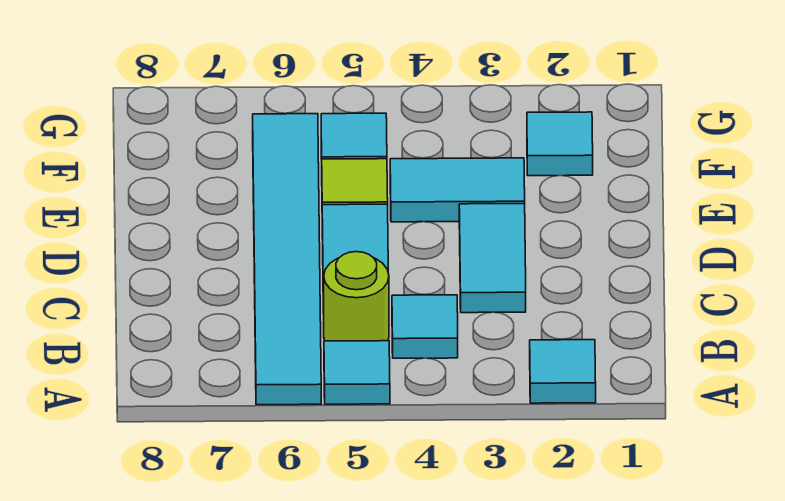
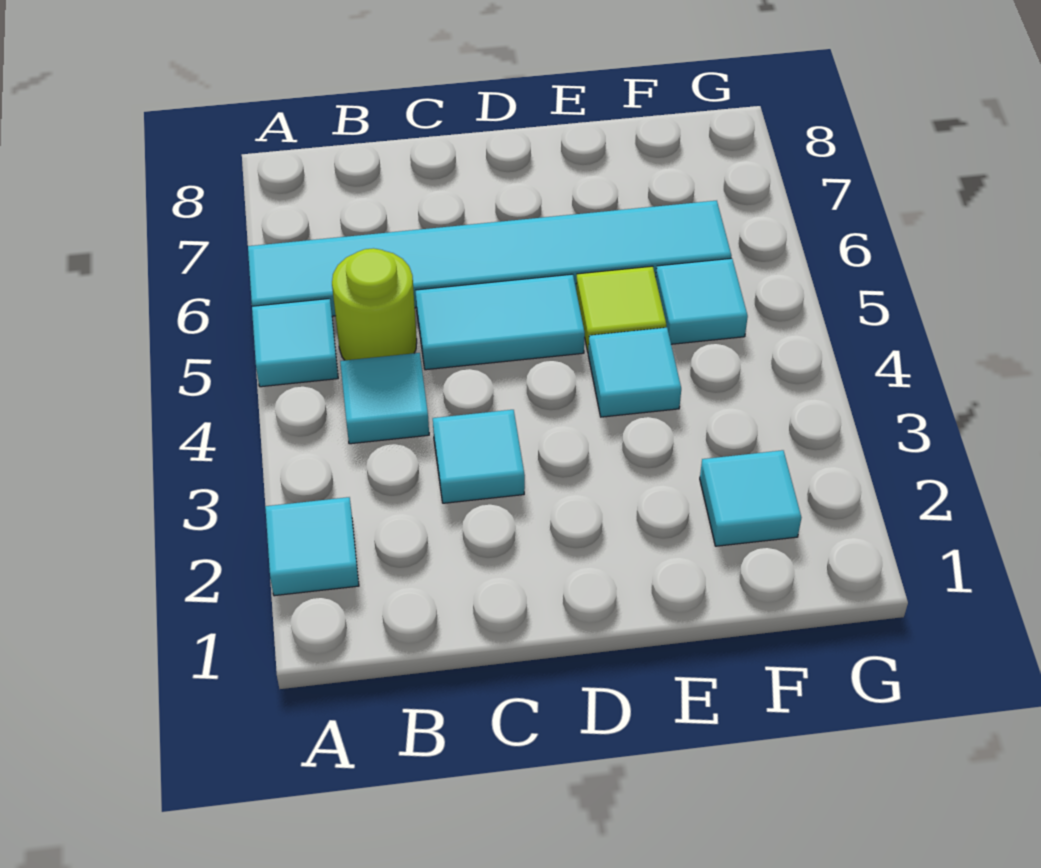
cyan tile C3:D3 level 1 -> cyan tile C3 level 1
cyan tile E3:E4 level 1 -> cyan tile E4 level 1

